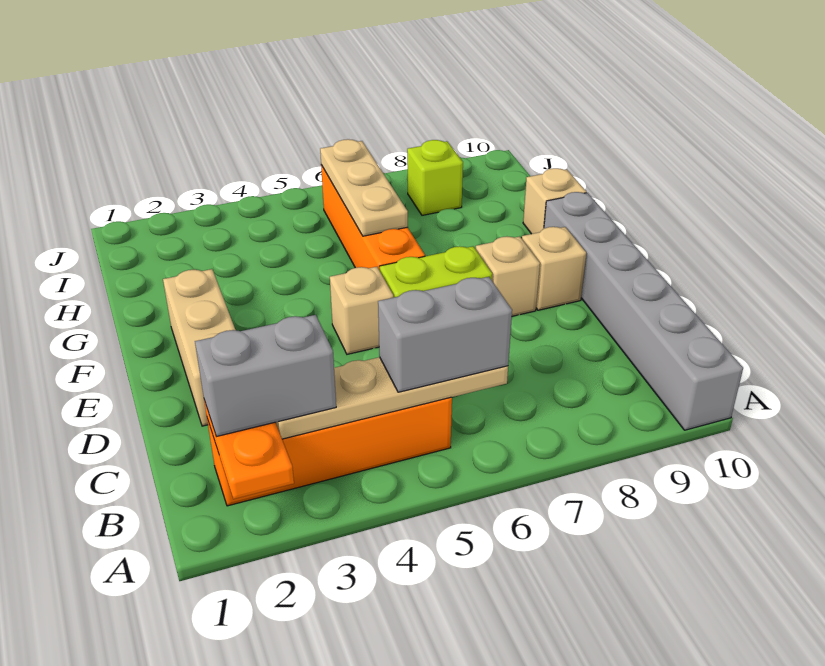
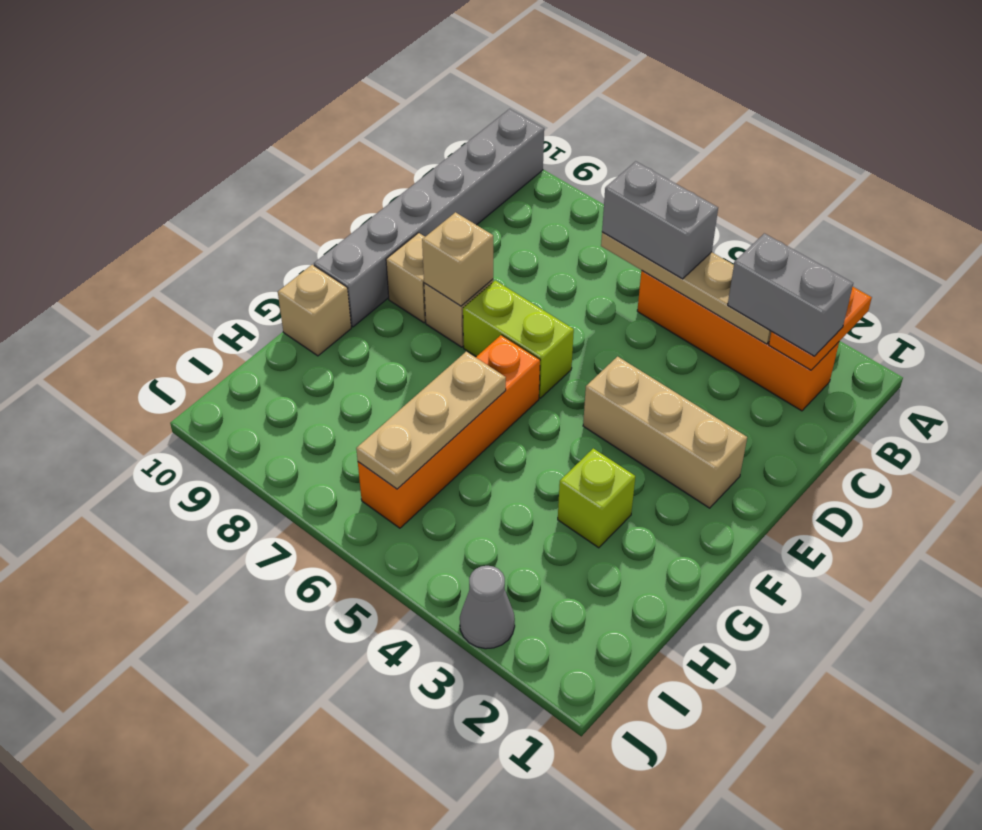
tan brick D2:F2 level 1 -> tan brick E2:E4 level 1
tan brick E5 level 1 -> tan brick E8 level 2
lime brick I8 level 1 -> lime brick G3 level 1
none -> grey cone J3 level 1

